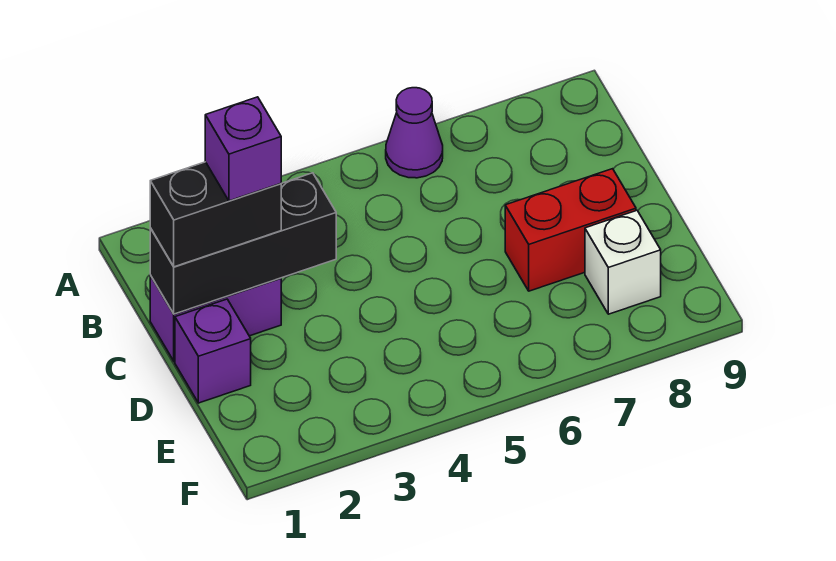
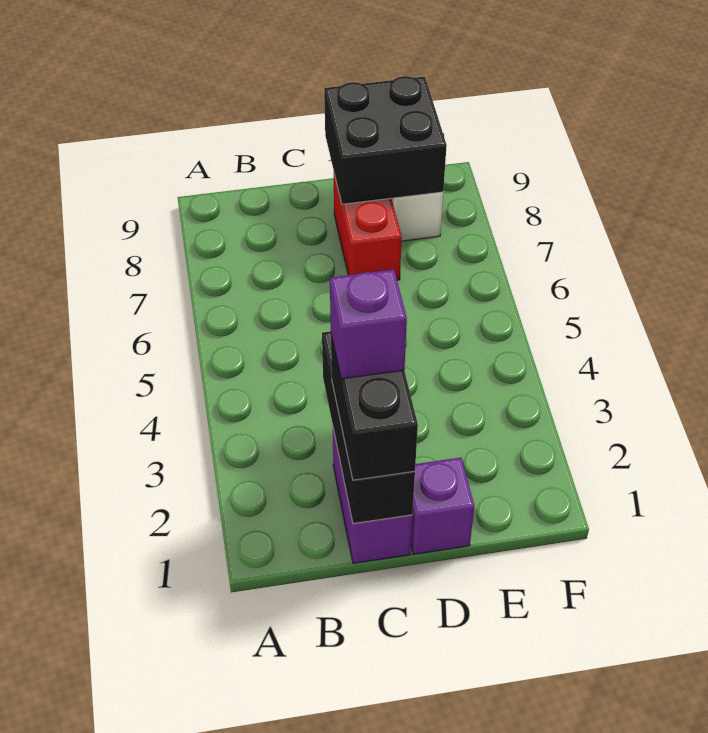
purple cone A6 level 1 -> none
none -> black brick D8:E9 level 2

